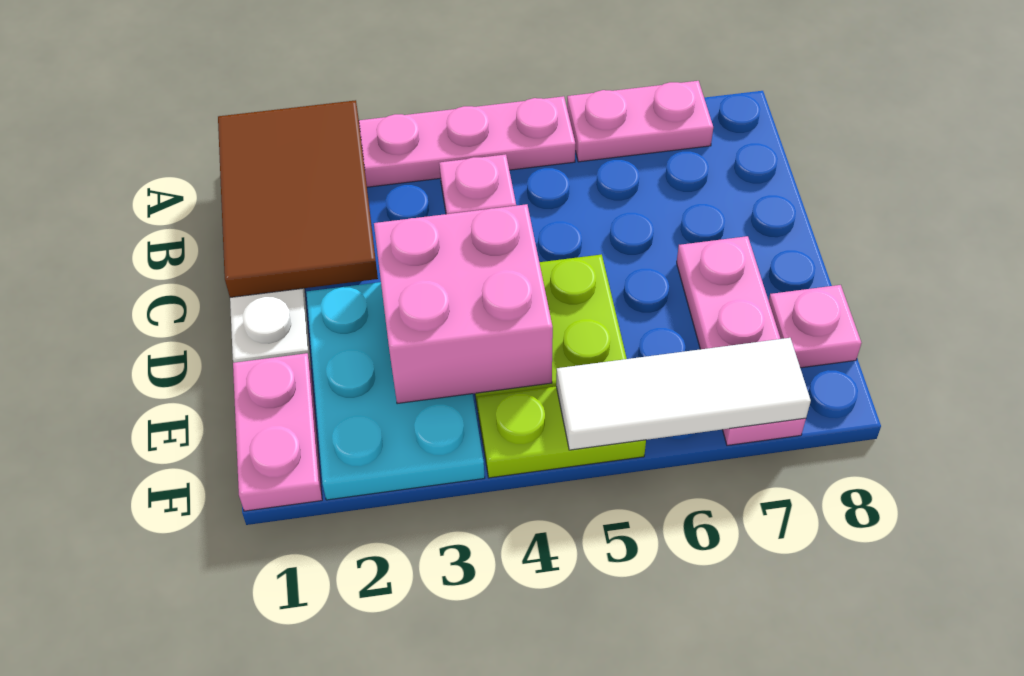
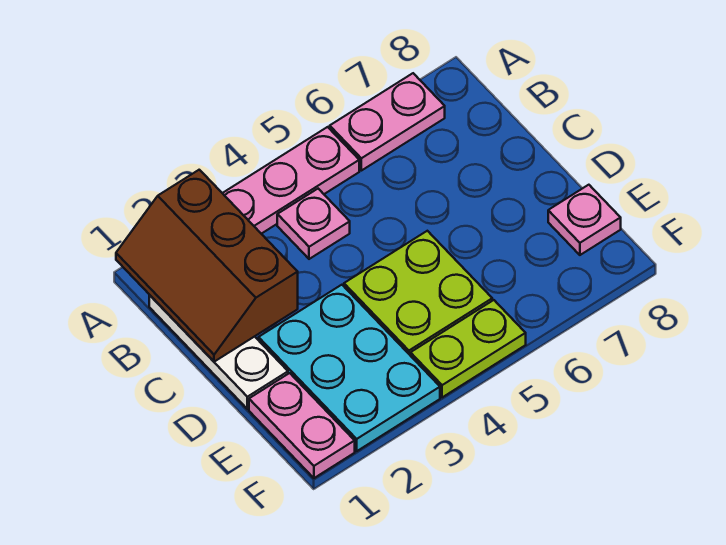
brown tile A1:C2 level 2 -> brown slope A1:C2 level 2 top 2
pink brick D3:E4 level 2 -> none
pink plate D7:F7 level 1 -> none
white tile F5:F7 level 2 -> none

